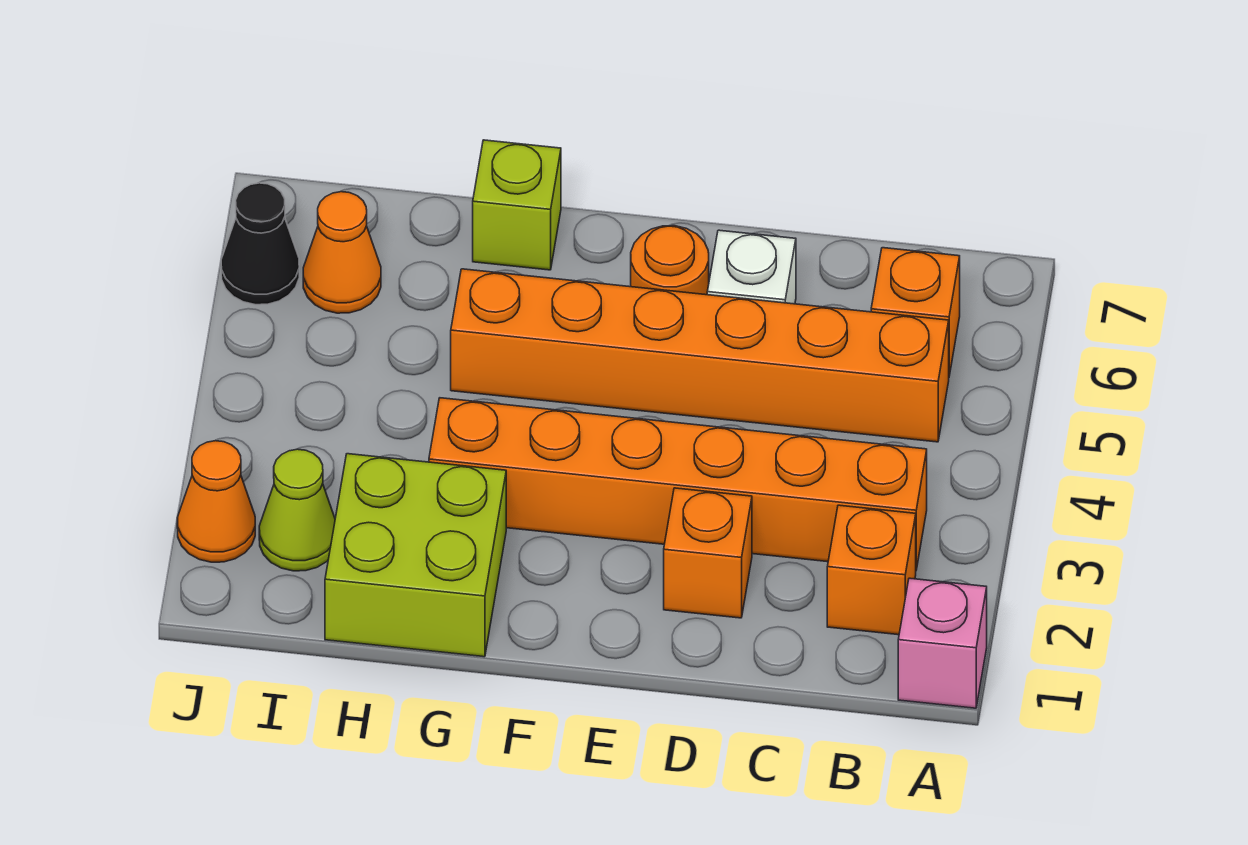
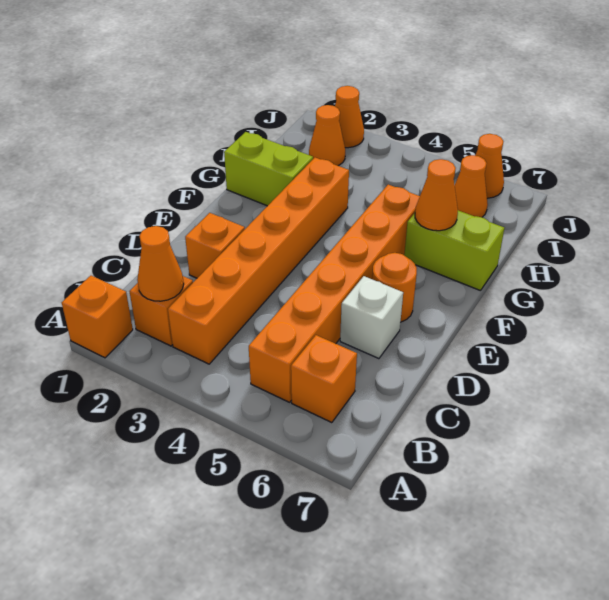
pink brick A1 level 1 -> orange brick A1 level 1
none -> orange cone B2 level 2
lime brick G1:H2 level 1 -> lime brick G1:G2 level 1
none -> orange cone G6 level 2
lime brick G7 level 1 -> lime brick G6:G7 level 1
lime cone I2 level 1 -> orange cone I2 level 1
black cone J6 level 1 -> orange cone J6 level 1

